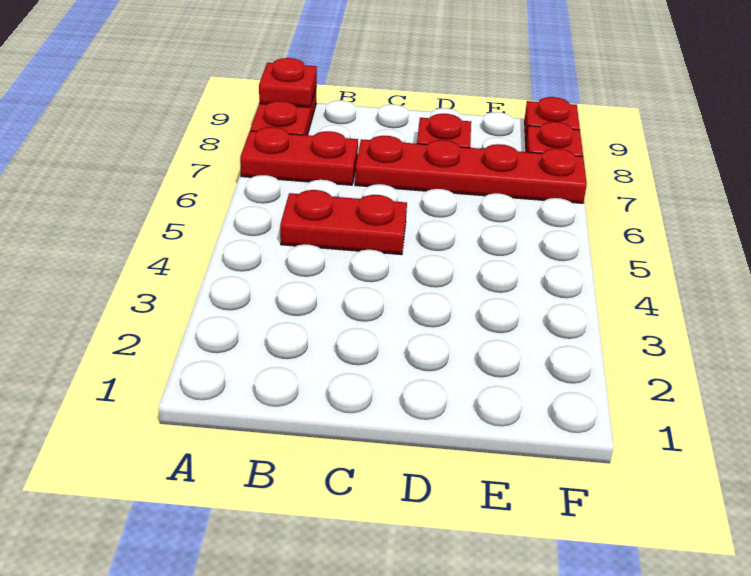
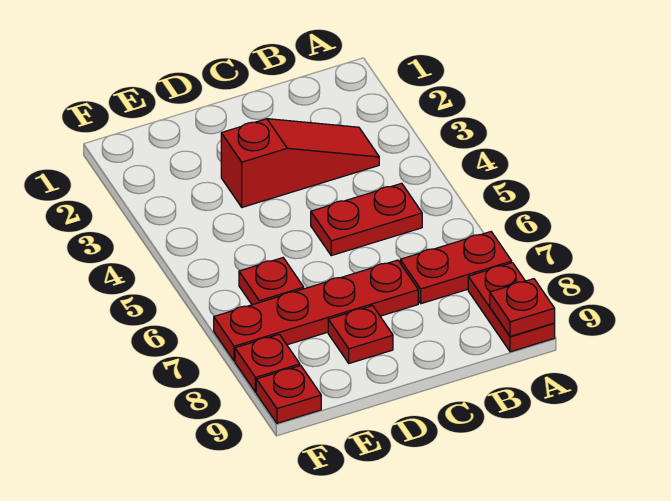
none -> red slope B3:D3 level 1 top D
none -> red plate E6 level 1

